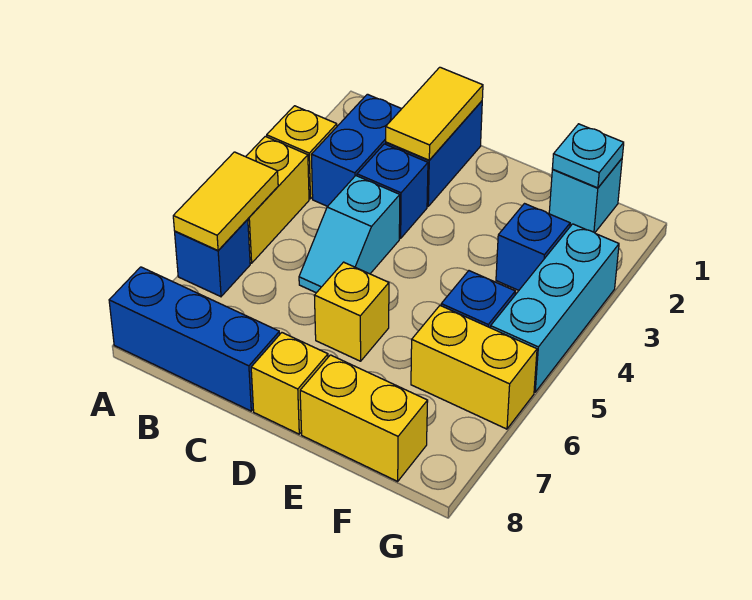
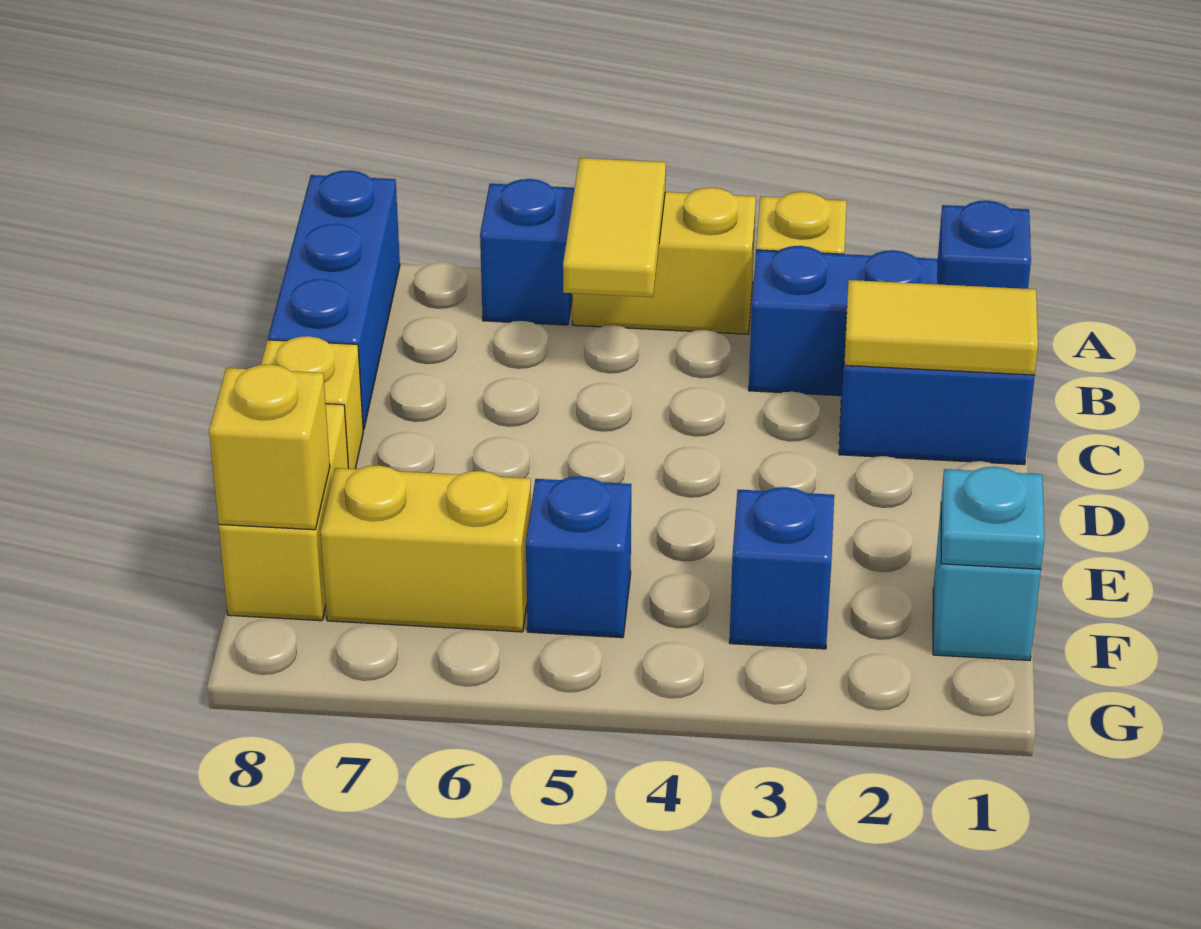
yellow tile A5:A6 level 2 -> yellow tile A5:B5 level 2
blue brick C3 level 1 -> blue brick A1 level 1
cyan slope C4:C5 level 1 top 4 -> none
yellow brick D6 level 1 -> yellow brick F8 level 2
yellow brick F6:G6 level 1 -> yellow brick F6:F7 level 1
cyan brick G3:G5 level 1 -> none

